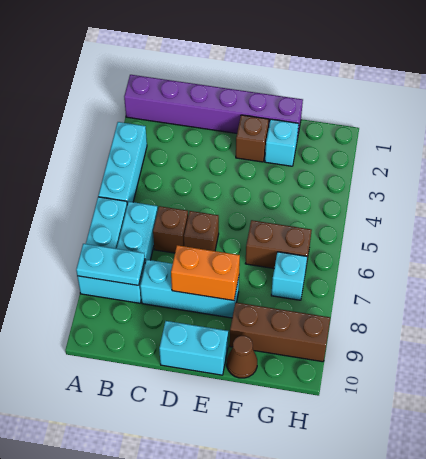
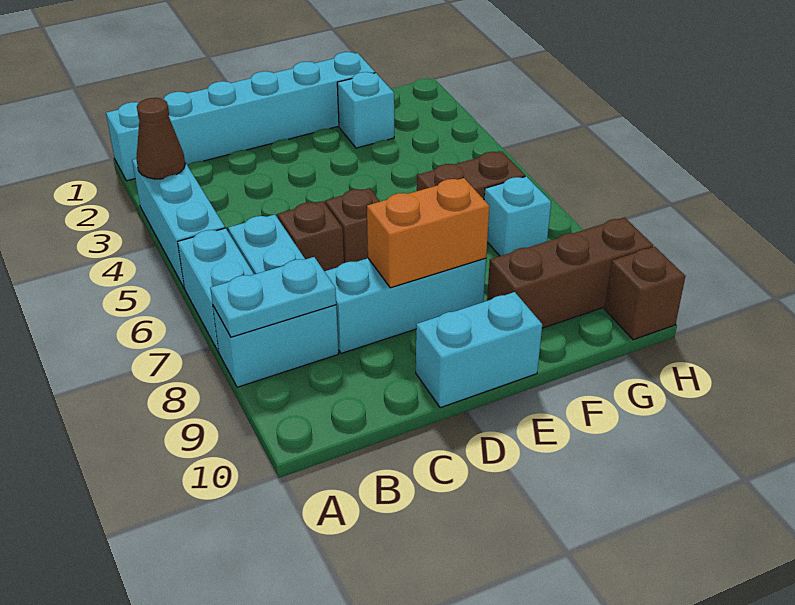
purple brick A1:F1 level 1 -> cyan brick A1:F1 level 1
brown brick E2 level 1 -> brown brick H10 level 1
brown cone F10 level 1 -> brown cone A3 level 2

